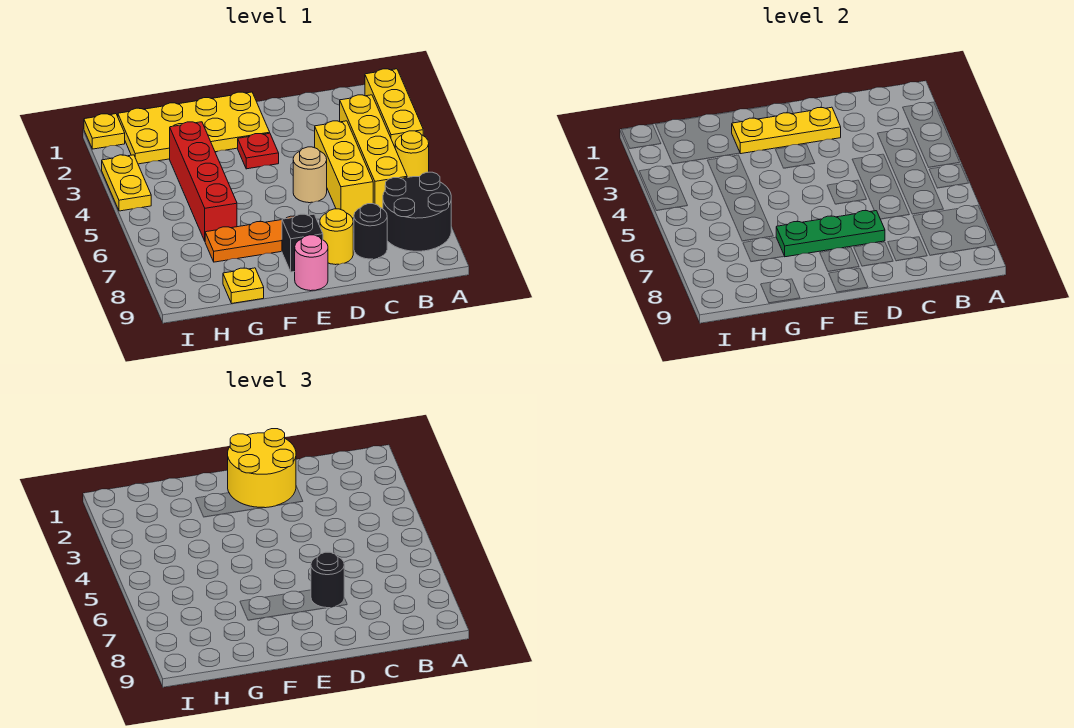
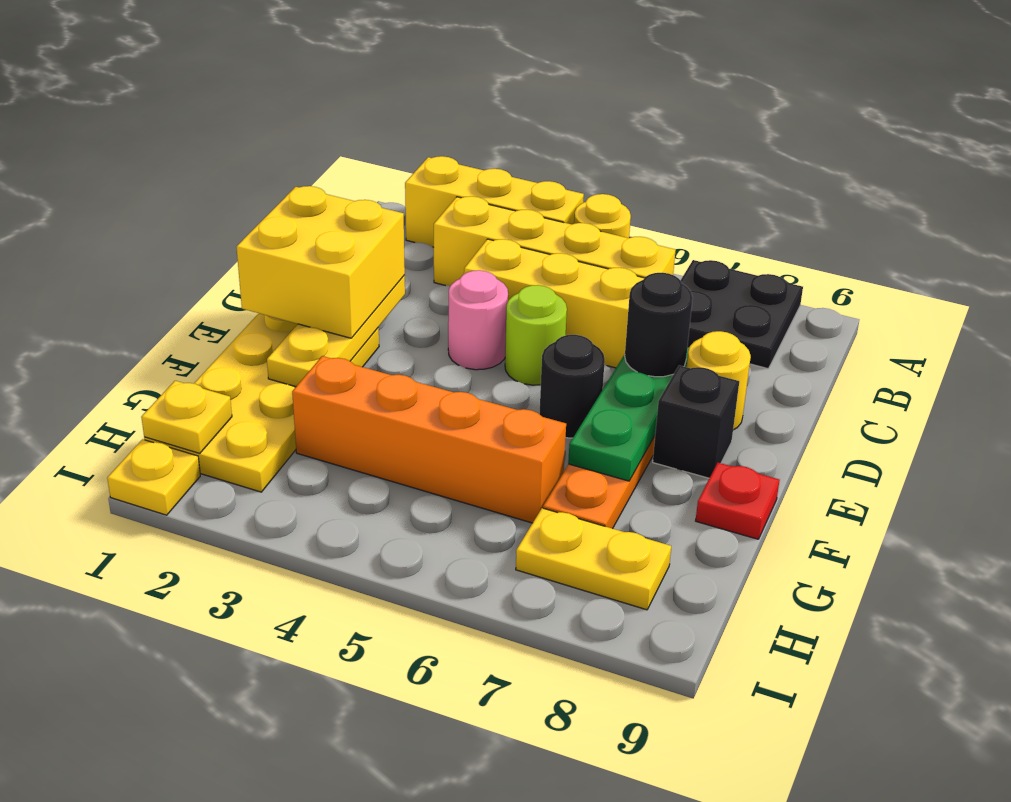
black round brick A7:B8 level 1 -> black plate A7:B8 level 1
black round brick C8 level 1 -> black round brick E6 level 1
yellow round brick D1:E2 level 3 -> yellow brick D1:E2 level 3
tan round brick D5 level 1 -> lime round brick D5 level 1
red plate E3 level 1 -> red plate F9 level 1
pink round brick E9 level 1 -> pink round brick D4 level 1
red brick G3:G6 level 1 -> orange brick G3:G6 level 1
yellow plate G9 level 1 -> yellow plate H1 level 2
yellow plate I3:I4 level 1 -> yellow plate H7:H8 level 1

